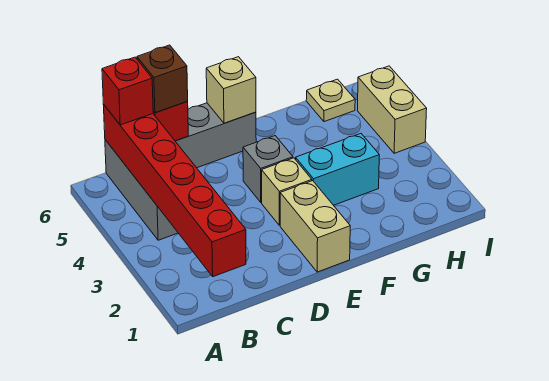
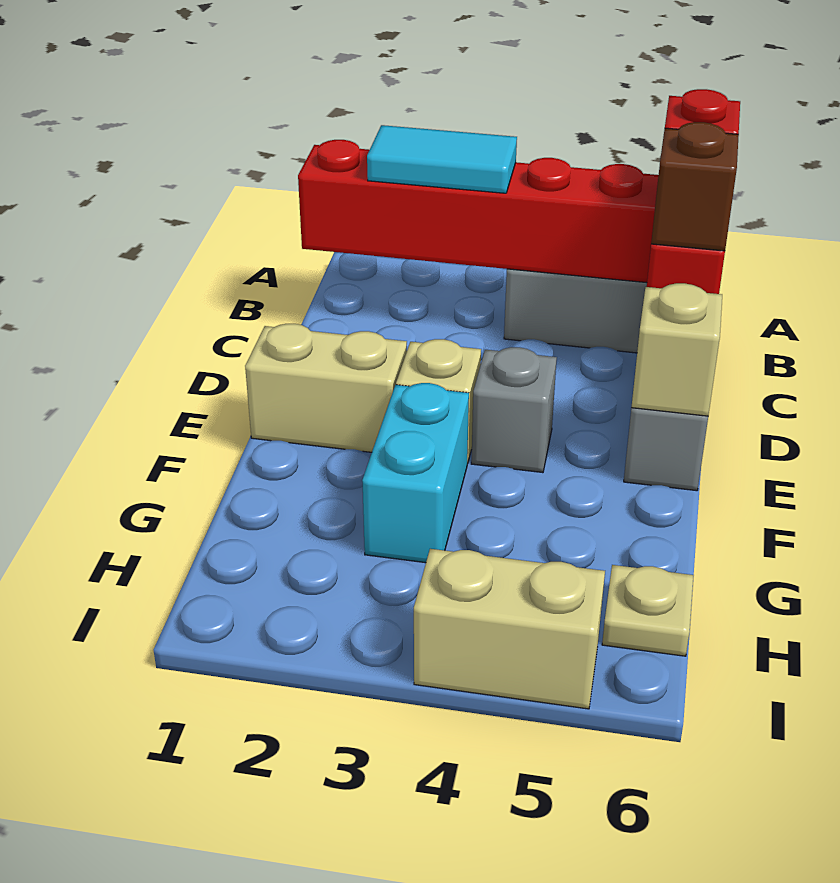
none -> cyan tile B2:B3 level 3

